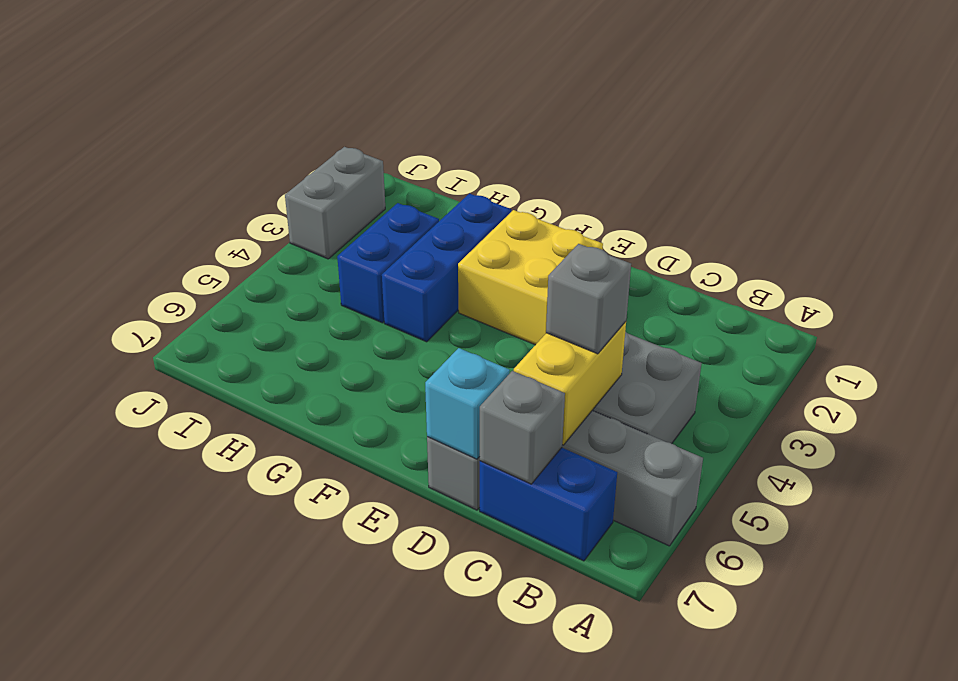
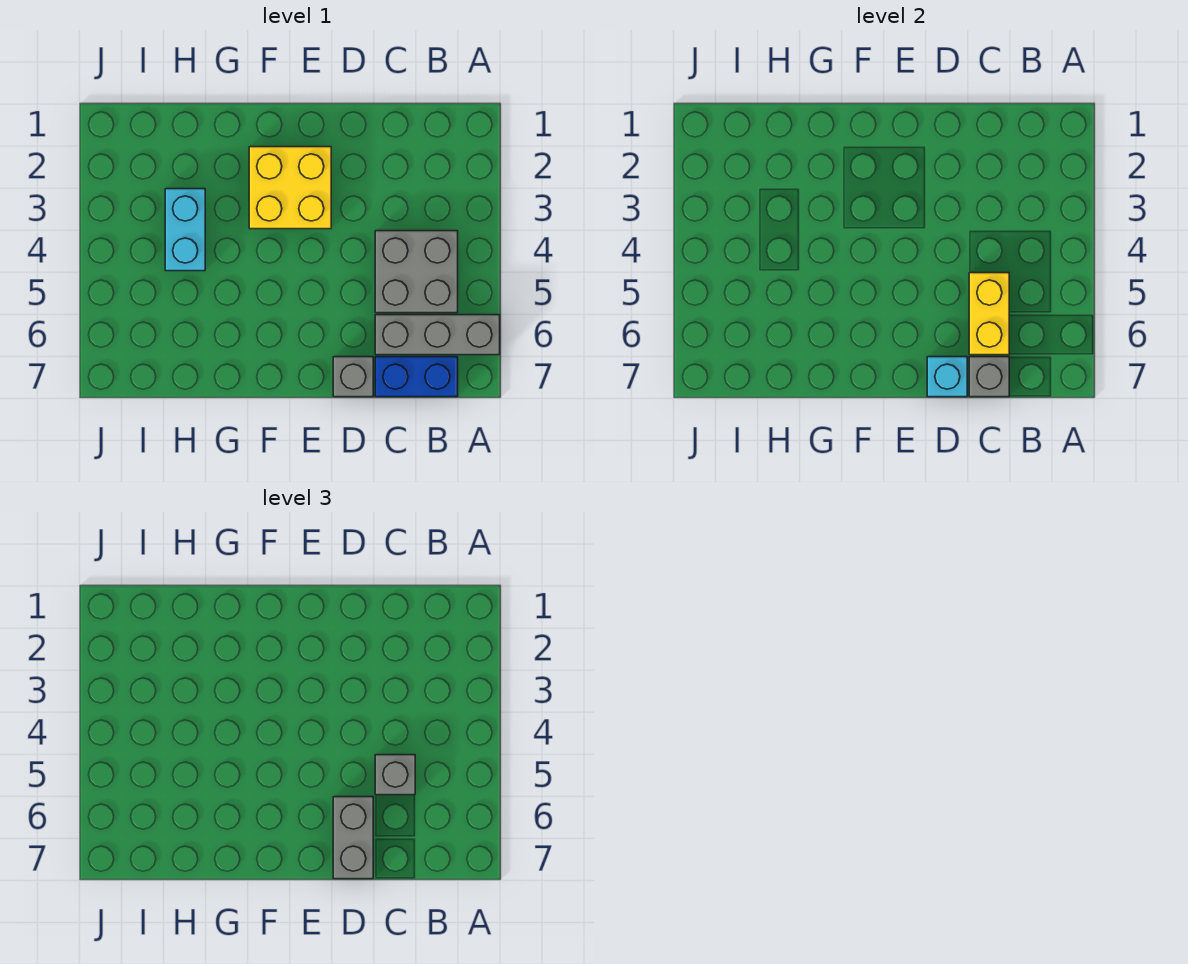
blue brick G2:G4 level 1 -> none
blue brick H3:H4 level 1 -> cyan brick H3:H4 level 1
grey brick J2:J3 level 1 -> grey brick D6:D7 level 3

